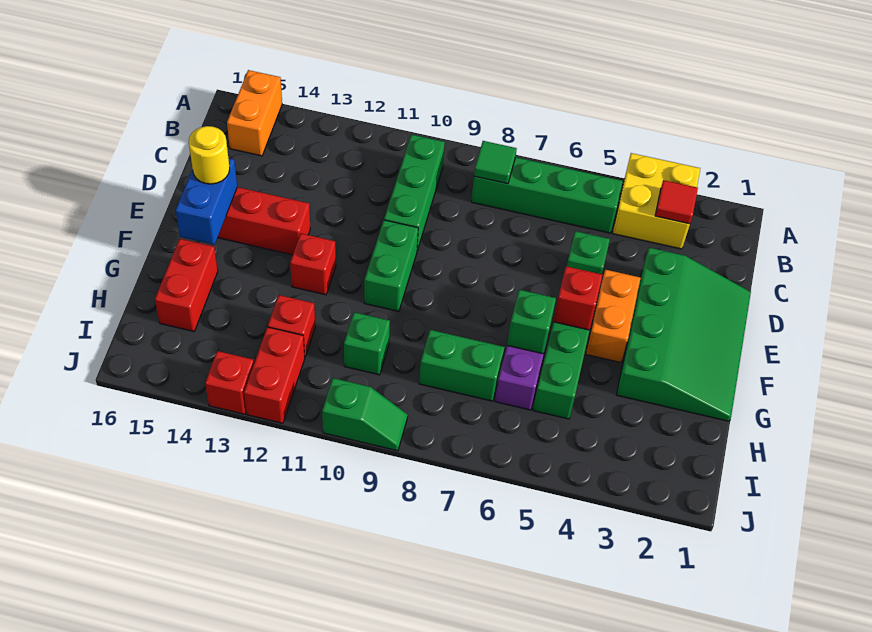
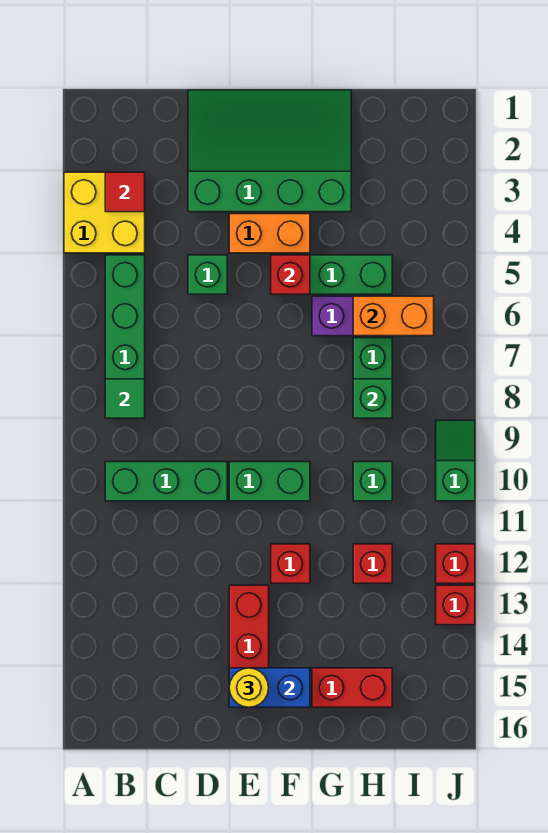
orange brick A15:B15 level 1 -> orange brick H6:I6 level 2
green brick G6 level 2 -> green brick H8 level 2
red brick I12:J12 level 1 -> red brick J12 level 1

